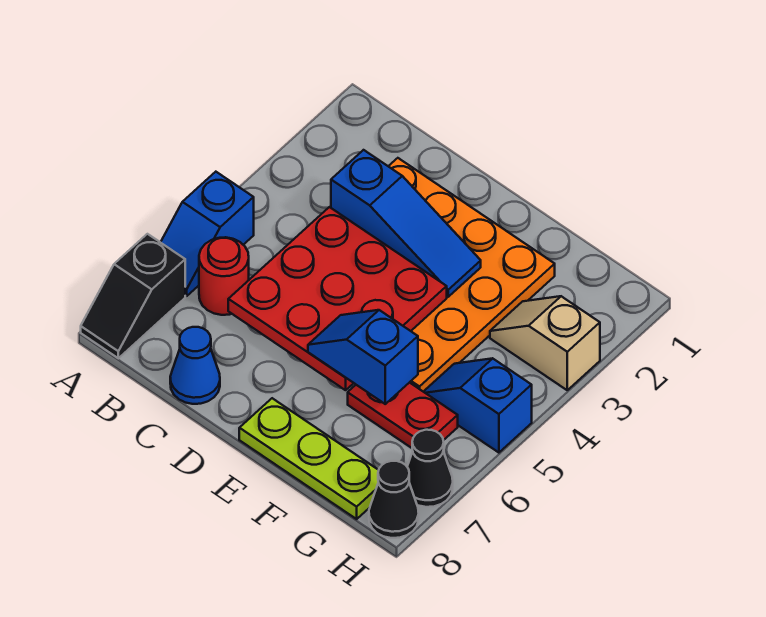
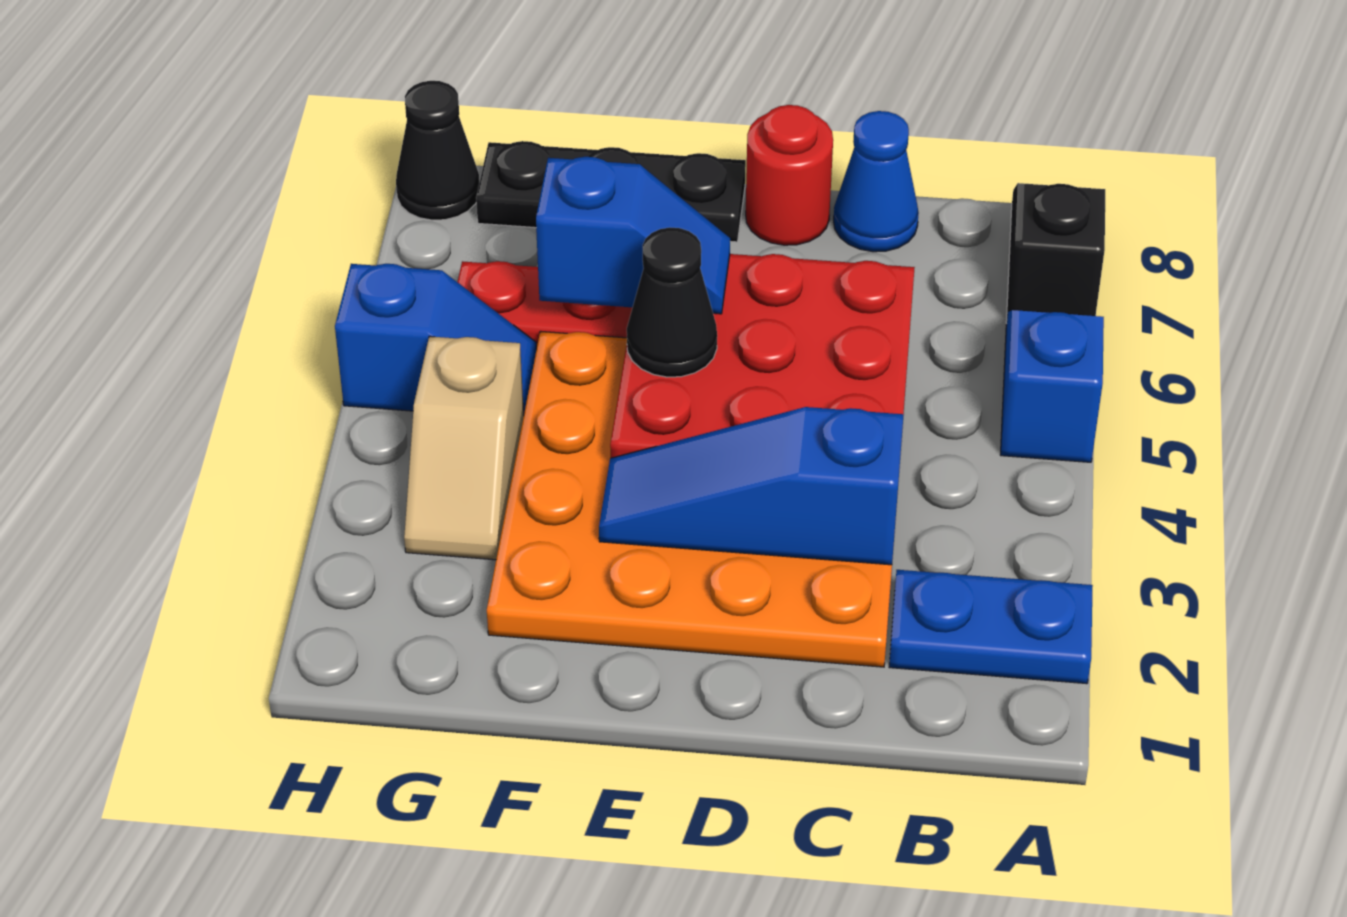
none -> blue plate A2:B2 level 1
red round brick B6 level 1 -> red round brick D8 level 1
lime plate E8:G8 level 1 -> black plate E8:G8 level 1
tan slope G3:H3 level 1 top H -> tan slope G3:G4 level 1 top 4
black cone H7 level 1 -> black cone E5 level 3

